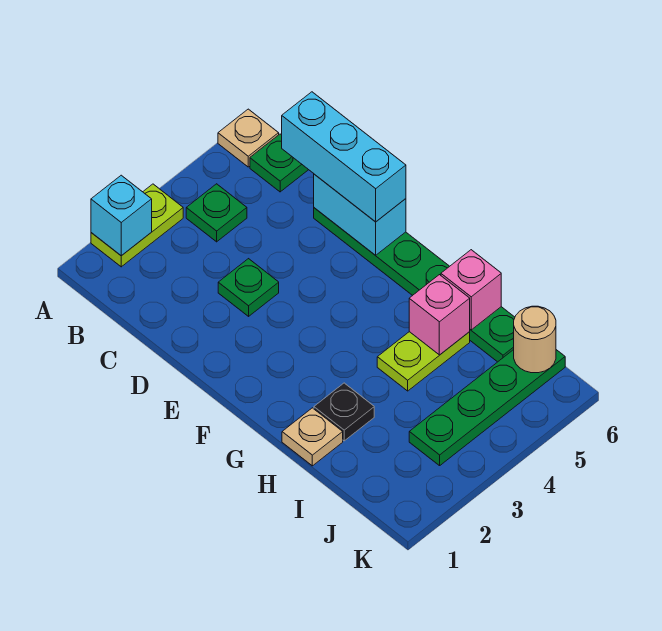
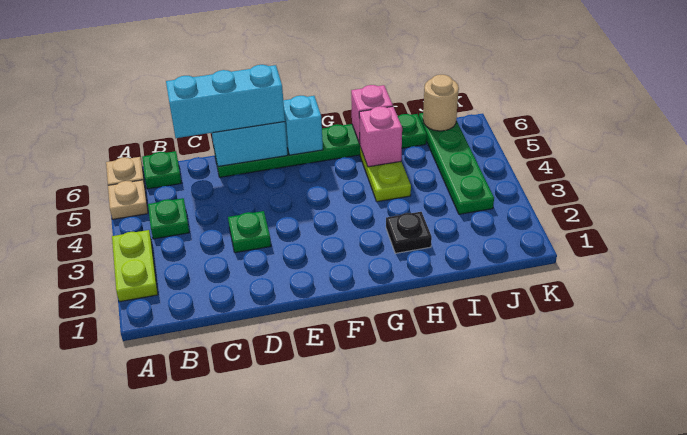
cyan brick A2 level 2 -> cyan brick F6 level 2
tan plate H1 level 1 -> tan plate A5 level 1

